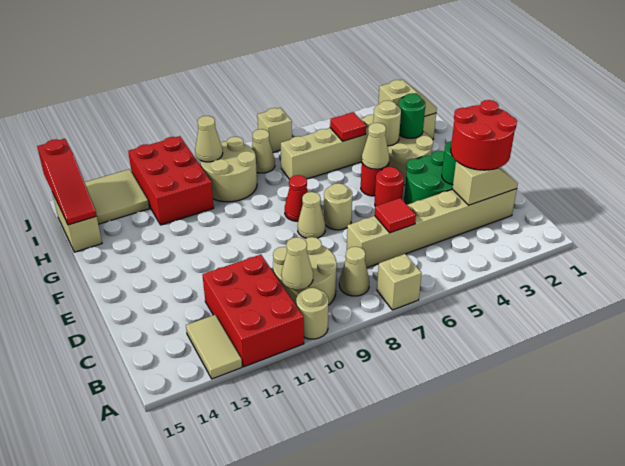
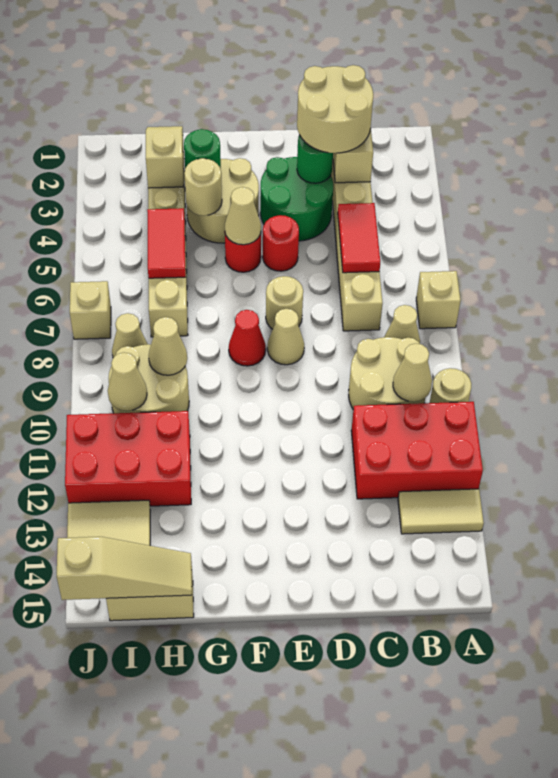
red round brick C2:D3 level 3 -> tan round brick C2:D3 level 3
red tile C6 level 2 -> red tile C5:C6 level 2
red tile H5 level 2 -> red tile H5:H6 level 2
none -> tan cone H9 level 2
red slope H15:J15 level 2 top J -> tan slope H15:J15 level 2 top J

